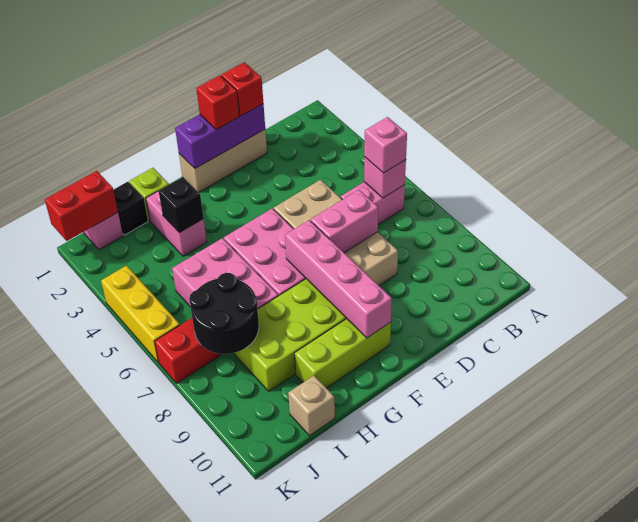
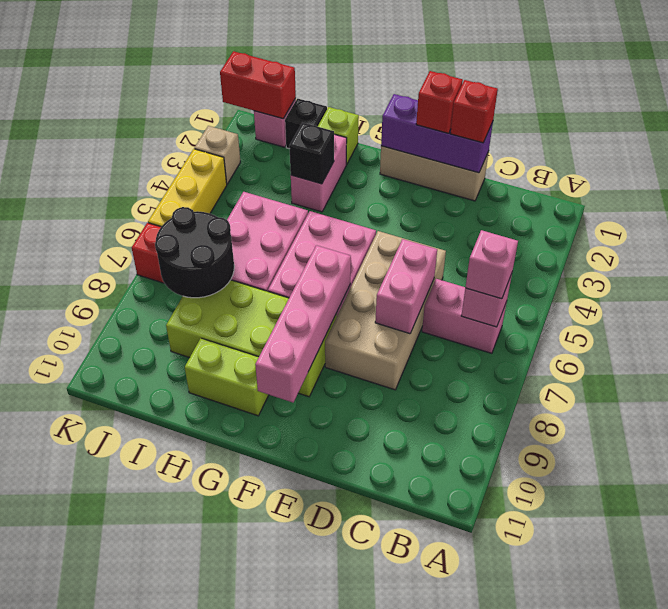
pink brick D7:E7 level 2 -> pink brick D6:D7 level 2
lime brick F10:H10 level 1 -> lime brick G10:H10 level 1
tan brick I11 level 1 -> tan brick K3 level 1

